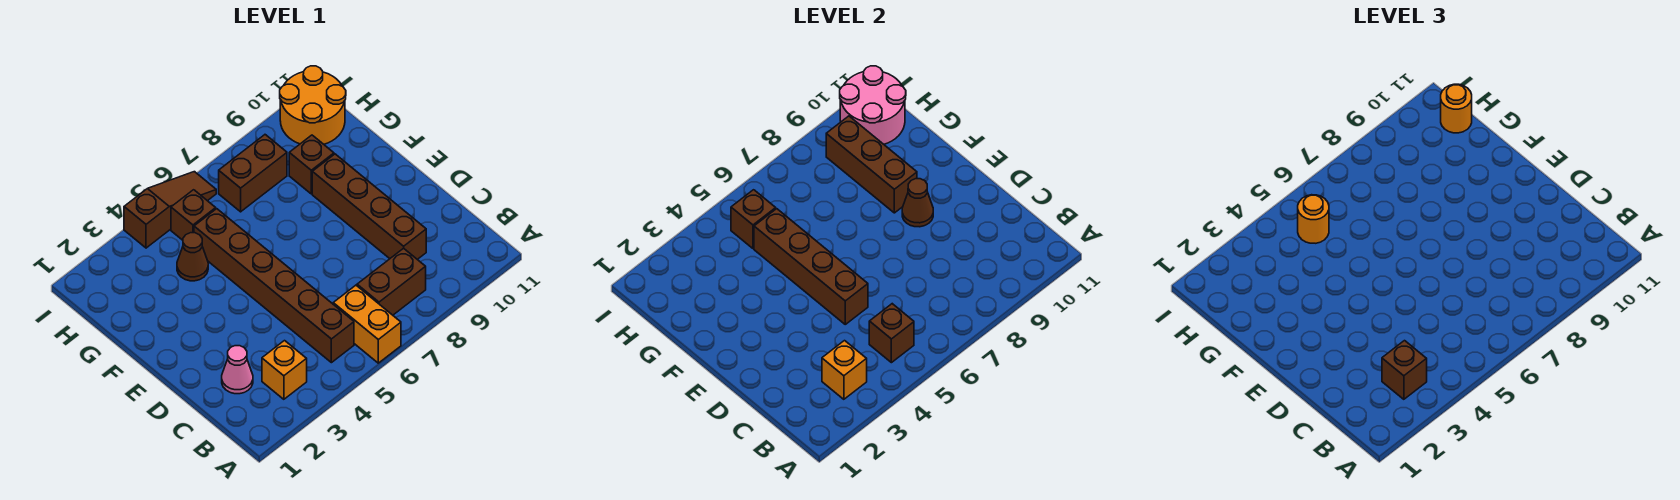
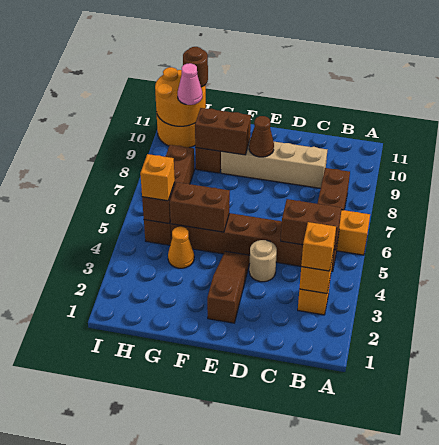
brown brick B3 level 3 -> orange brick B3 level 3
brown brick B5 level 2 -> brown brick B5:C5 level 2
pink cone C2 level 1 -> pink cone H10 level 3
brown brick C9:F9 level 1 -> tan brick C9:F9 level 1
none -> tan round brick D4 level 1
brown brick D5:G5 level 2 -> brown brick F5:G5 level 2
brown brick F9:H9 level 2 -> brown brick F9:G9 level 2
brown cone G4 level 1 -> orange cone G4 level 1
orange round brick H5 level 3 -> orange brick H5 level 3
pink round brick H10:I11 level 2 -> orange round brick H10:I11 level 2
orange round brick H11 level 3 -> brown round brick H11 level 3
brown slope I4:I6 level 1 top 4 -> brown slope E2:E4 level 1 top 2

